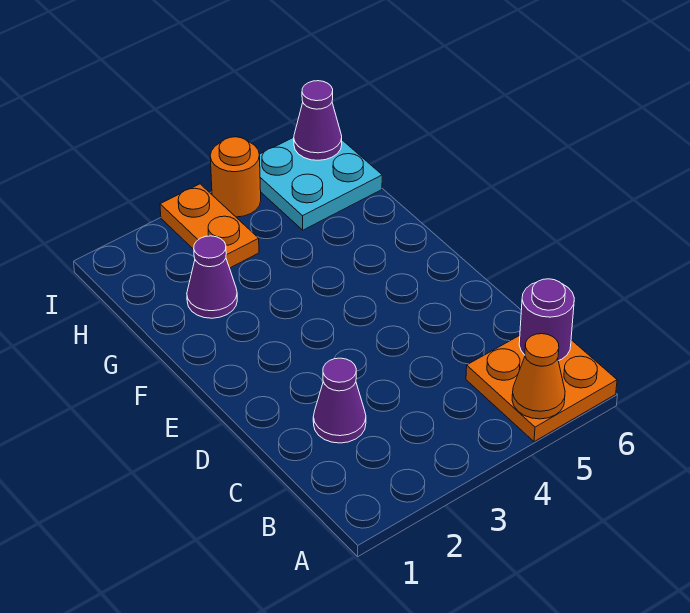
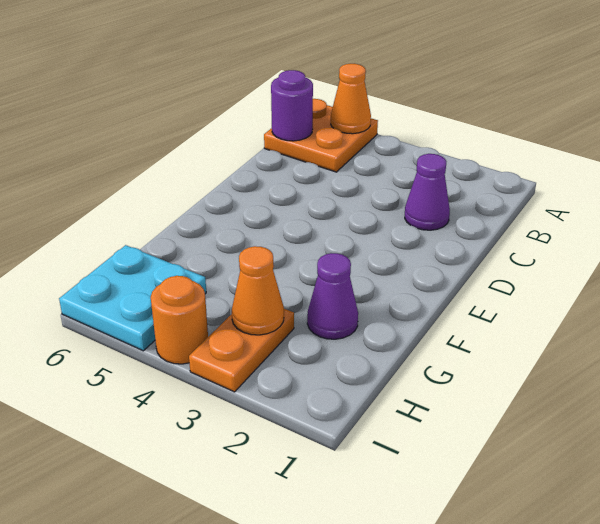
none -> orange cone H3 level 2
purple cone I6 level 2 -> none

